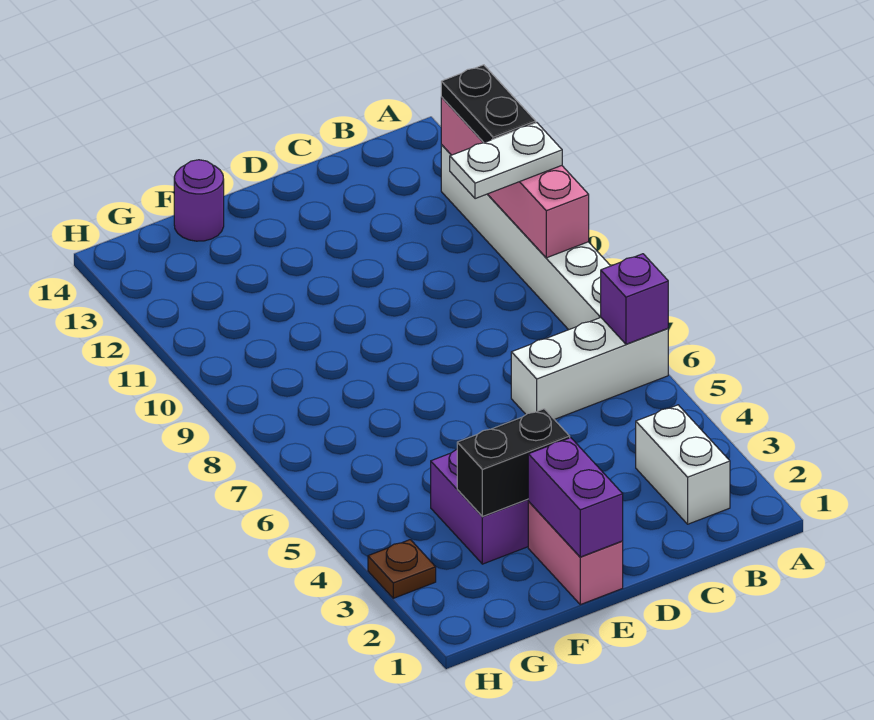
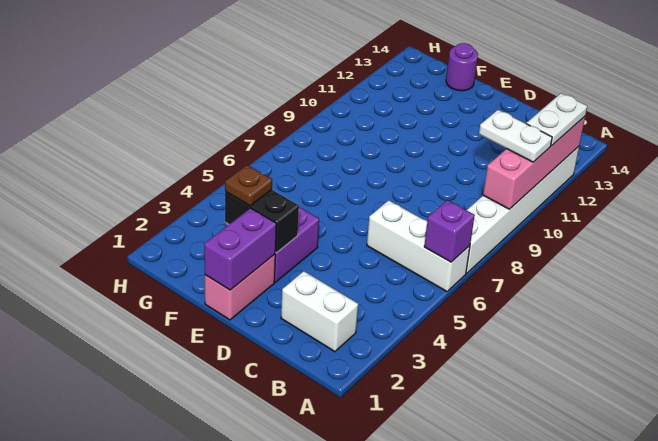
black plate A11:A12 level 3 -> white plate A11:A12 level 3
white brick B2:B3 level 1 -> white brick B2:C2 level 1
brown plate H3 level 1 -> brown plate F3 level 3

